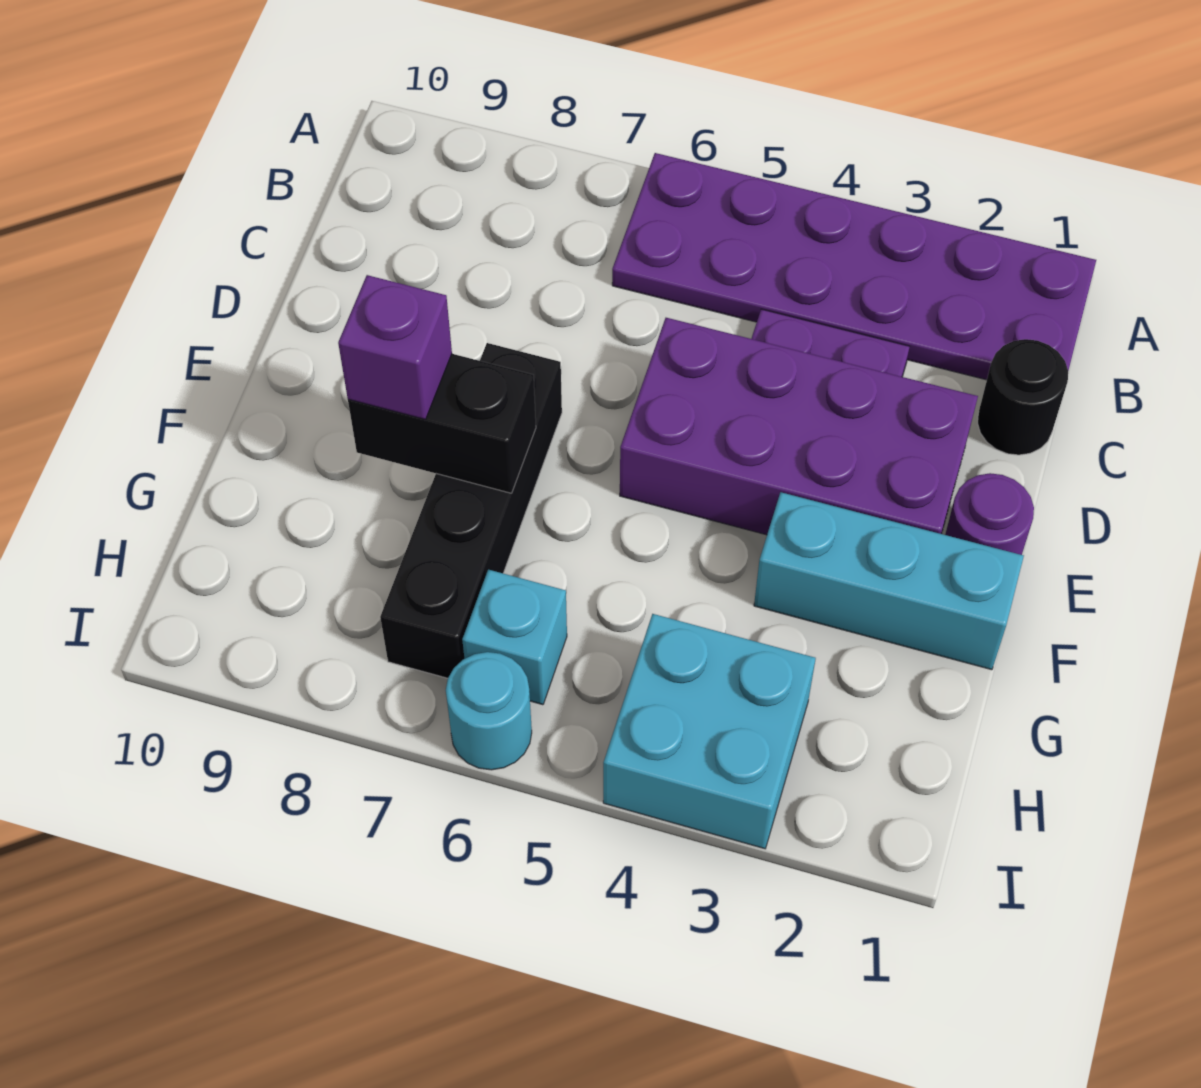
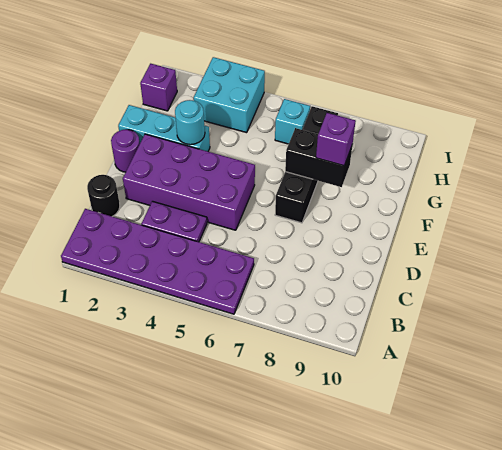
none -> purple brick H1 level 1
cyan round brick I6 level 1 -> cyan round brick F3 level 2

